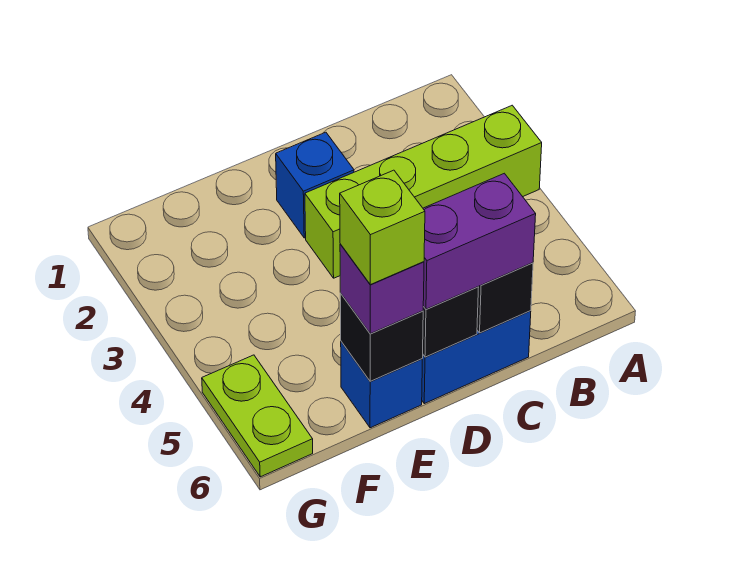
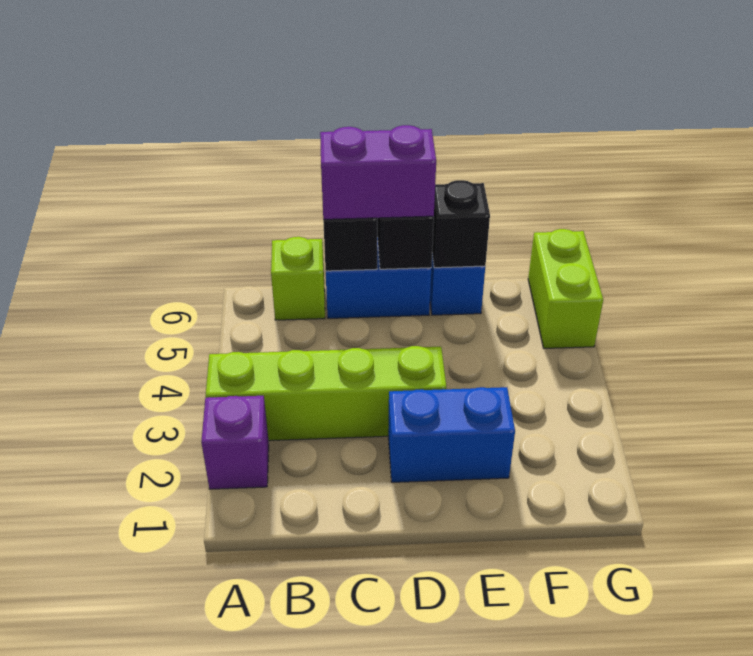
blue brick D2 level 1 -> blue brick D2:E2 level 1
purple brick E6 level 3 -> purple brick A2 level 1
lime brick E6 level 4 -> lime brick B6 level 1
lime plate G5:G6 level 1 -> lime brick G5:G6 level 1

